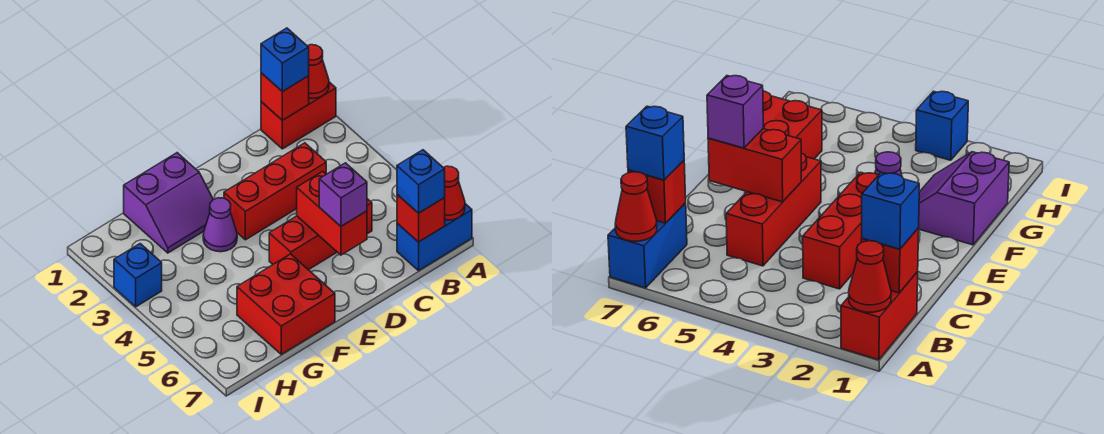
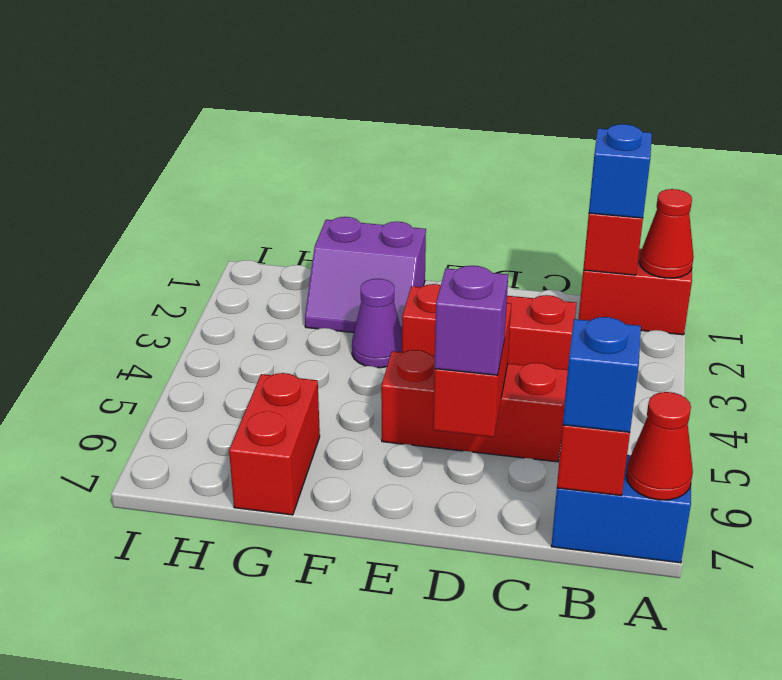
red brick F6:G7 level 1 -> red brick G6:G7 level 1
blue brick I3 level 1 -> none

